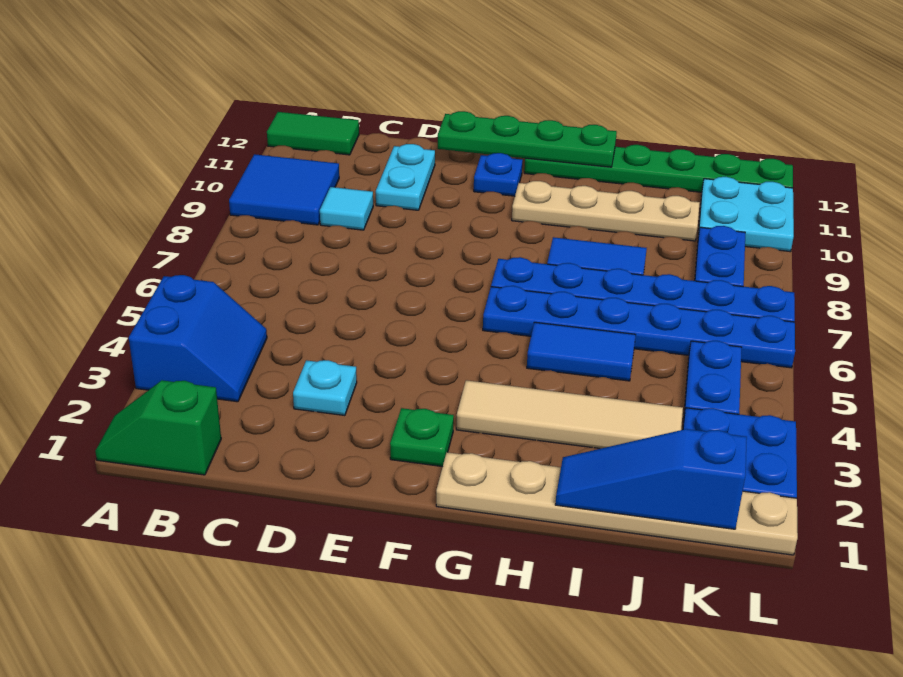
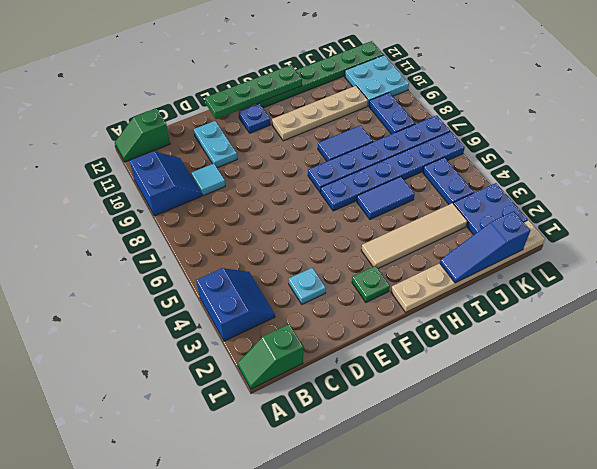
blue tile A9:B10 level 1 -> blue slope A9:B10 level 1 top A
green tile A12:B12 level 1 -> green slope A12:B12 level 1 top B

